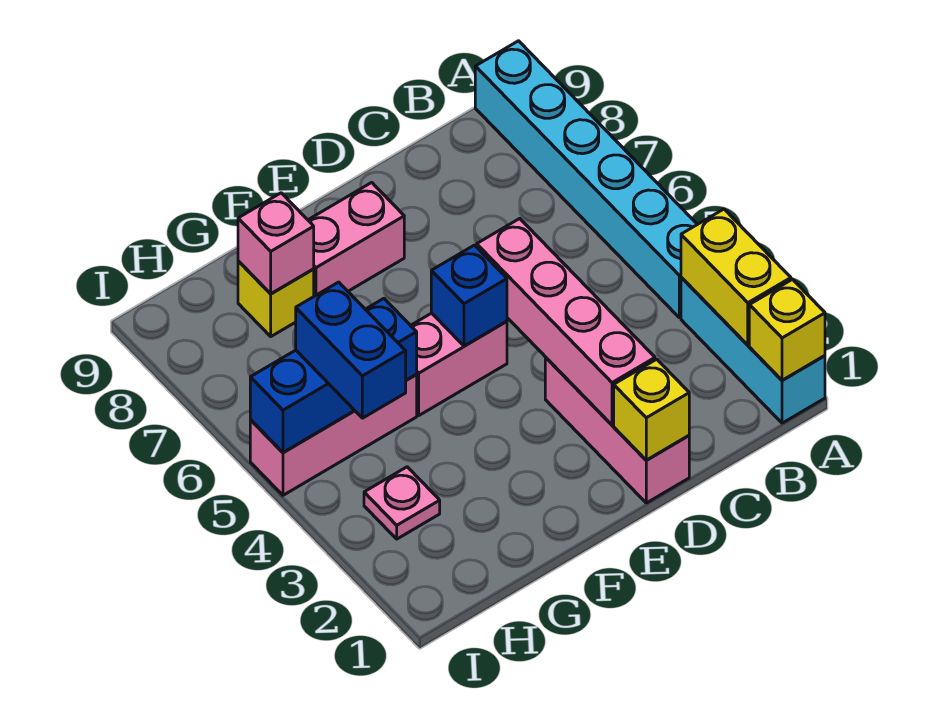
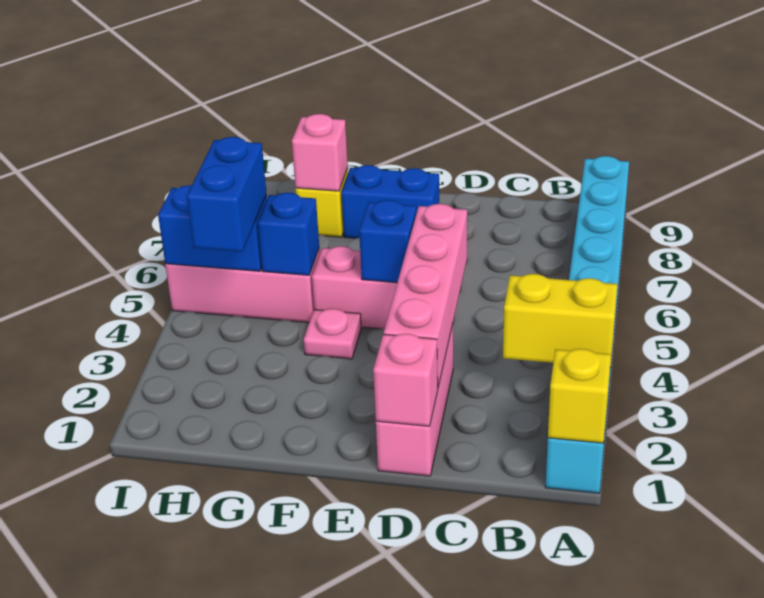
yellow brick A2:A3 level 2 -> yellow brick A3:B3 level 2
yellow brick D1 level 2 -> pink brick D1 level 2
pink brick E8:F8 level 1 -> blue brick E8:F8 level 1
pink plate H3 level 1 -> pink plate F4 level 1

